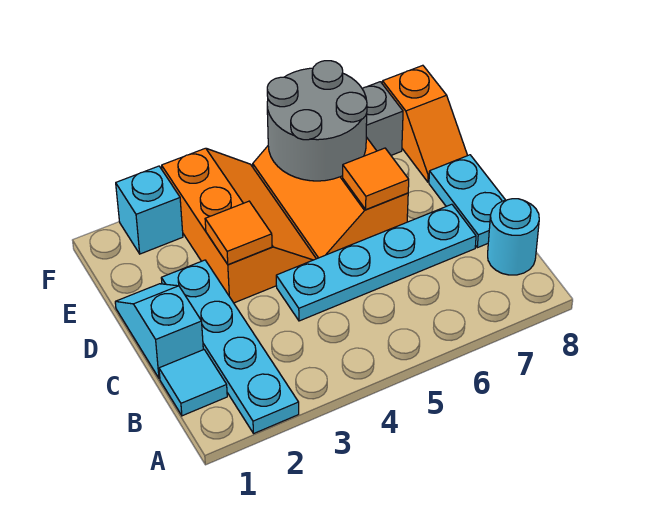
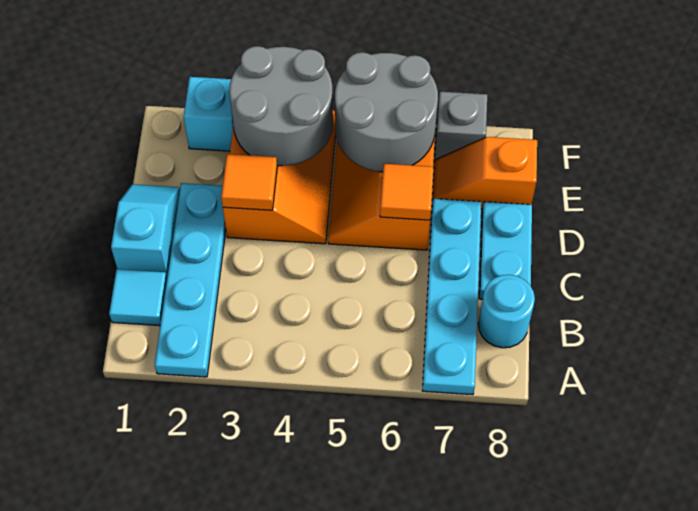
cyan plate C4:C7 level 1 -> cyan plate A7:D7 level 1
none -> grey round brick E3:F4 level 2
orange slope E8:F8 level 1 top F -> orange slope E7:E8 level 1 top 8

